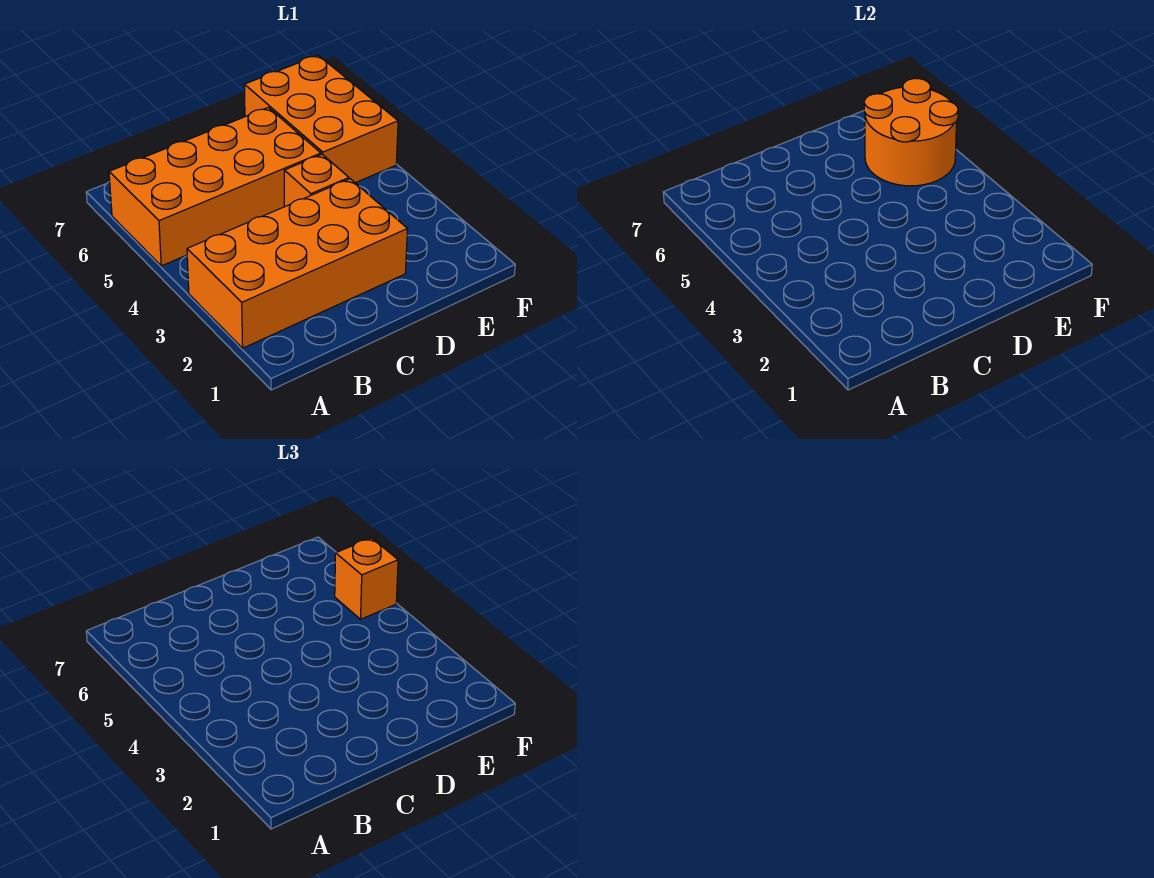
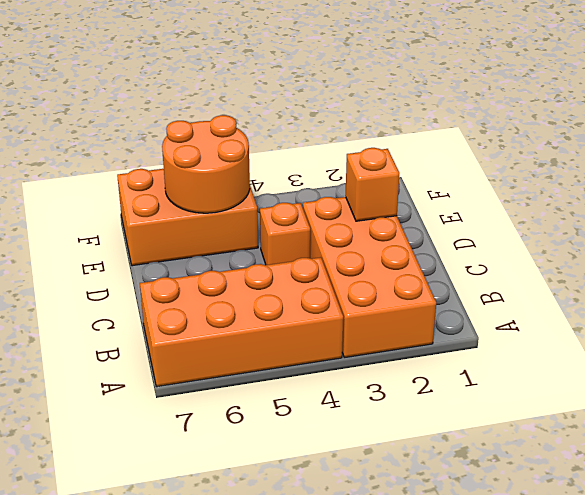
orange brick A5:D6 level 1 -> orange brick A4:B7 level 1
orange brick F5 level 3 -> orange brick D2 level 2

